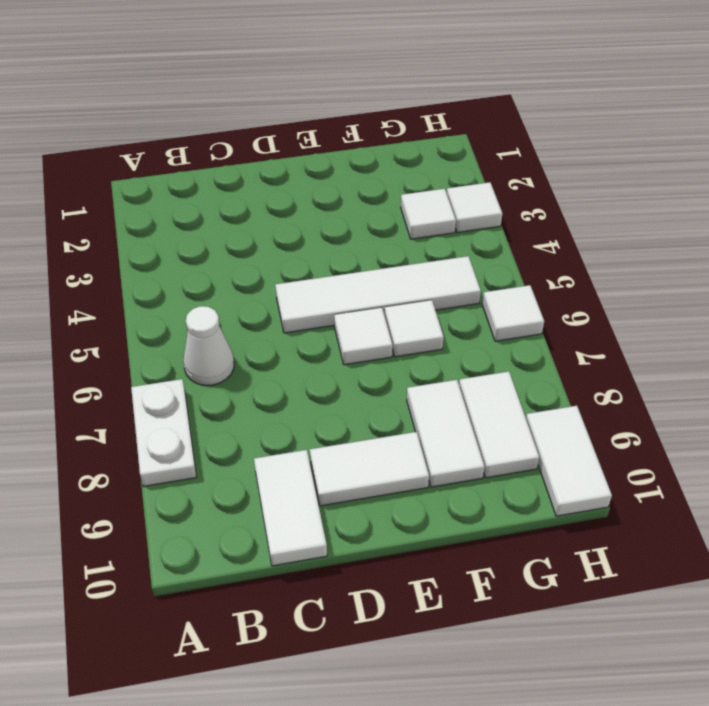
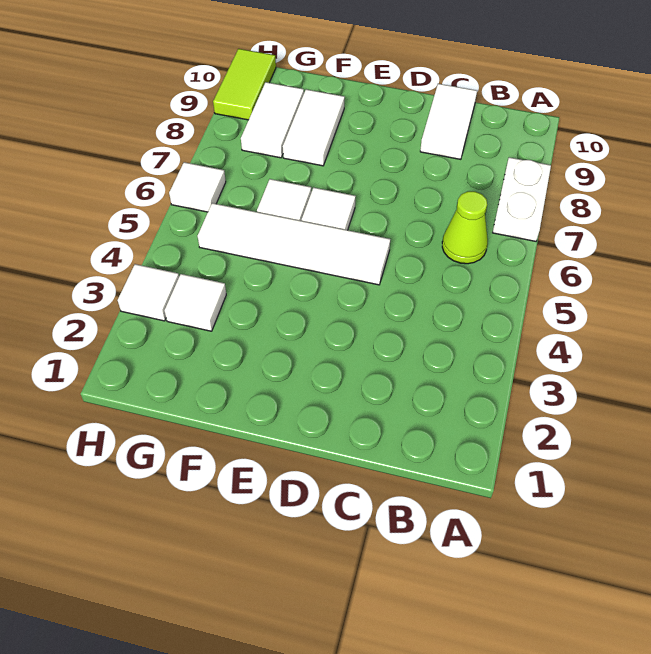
white cone B6 level 1 -> lime cone B6 level 1
white tile D9:E9 level 1 -> none
white tile H9:H10 level 1 -> lime tile H9:H10 level 1

